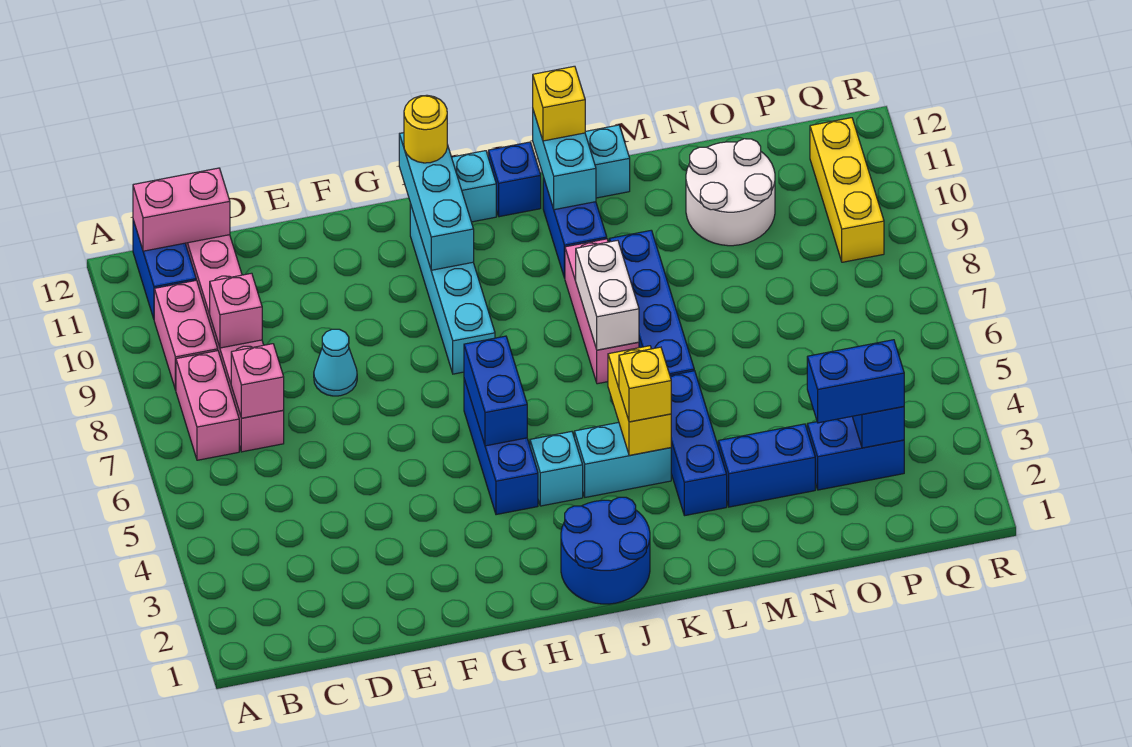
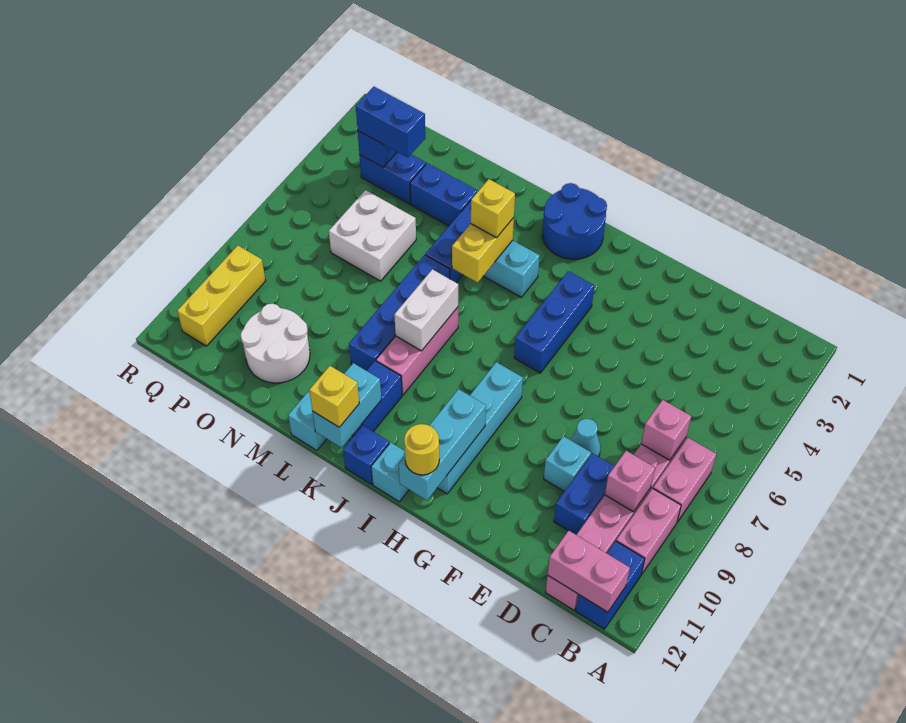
blue brick H5:H6 level 2 -> blue brick D9:D10 level 1
cyan brick I4 level 1 -> cyan brick E9 level 1
none -> white brick N5:O6 level 1

